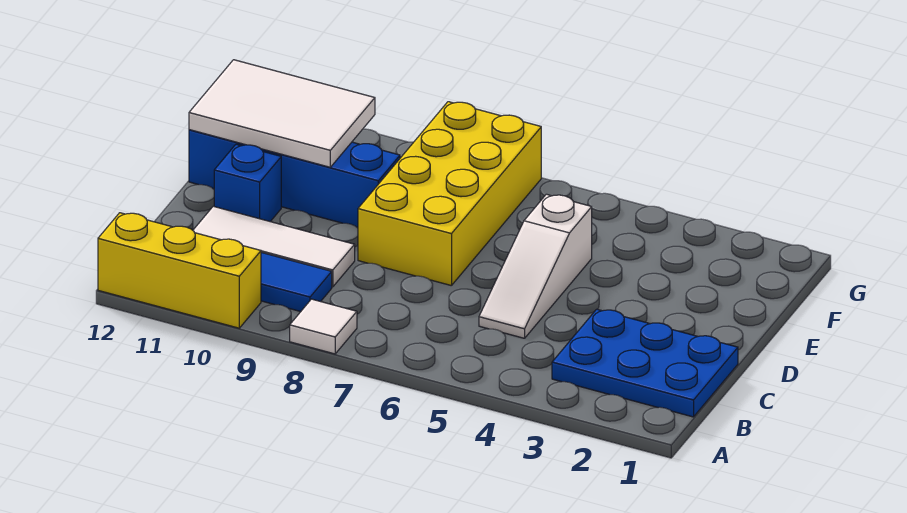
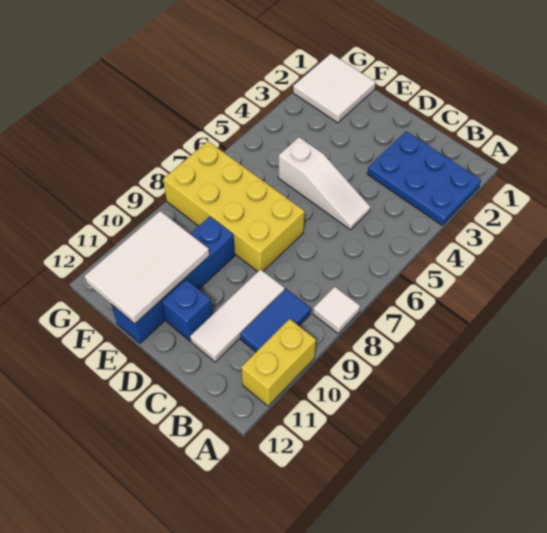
yellow brick A10:A12 level 1 -> yellow brick A10:A11 level 1
blue plate B1:C3 level 1 -> blue plate A2:C3 level 1
none -> white tile F1:G2 level 1

